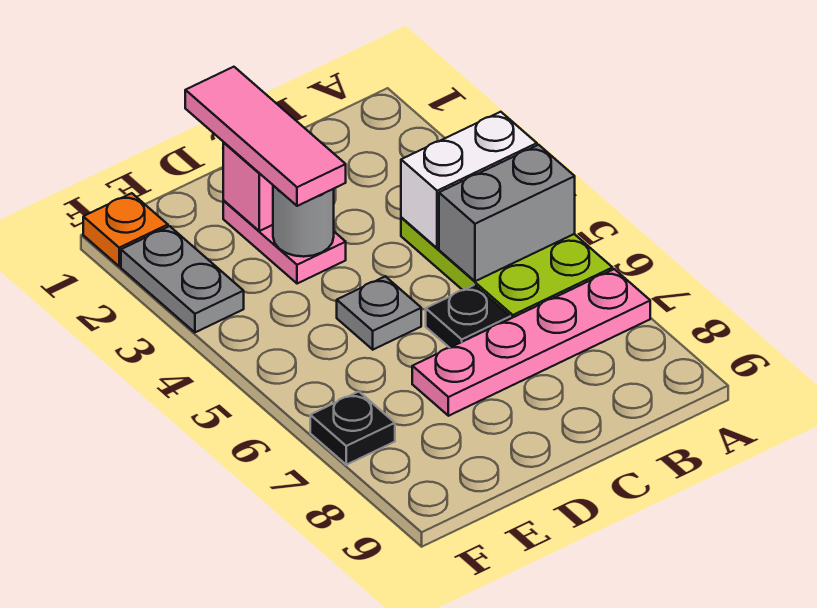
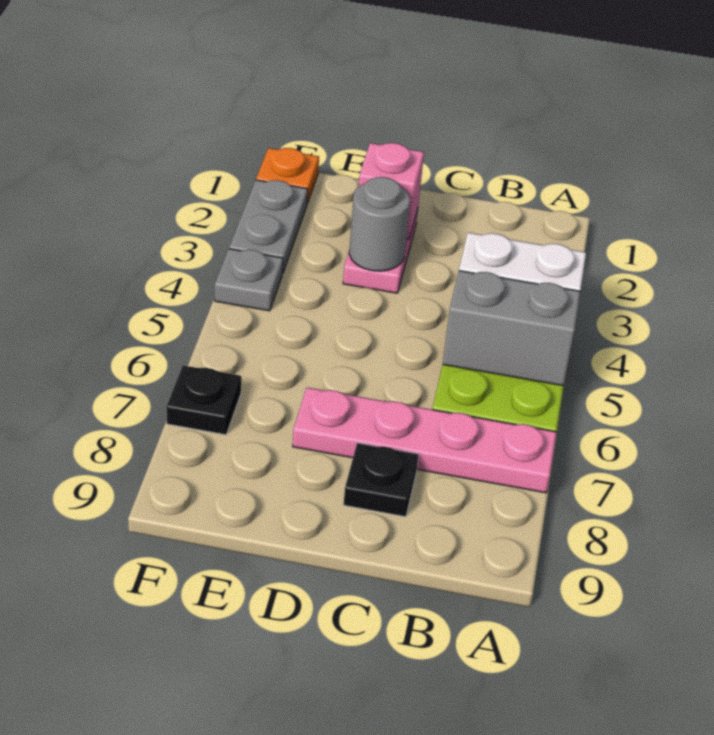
black plate C6 level 1 -> black plate C8 level 1
pink tile D1:D3 level 3 -> none
grey plate D5 level 1 -> grey plate F4 level 1

